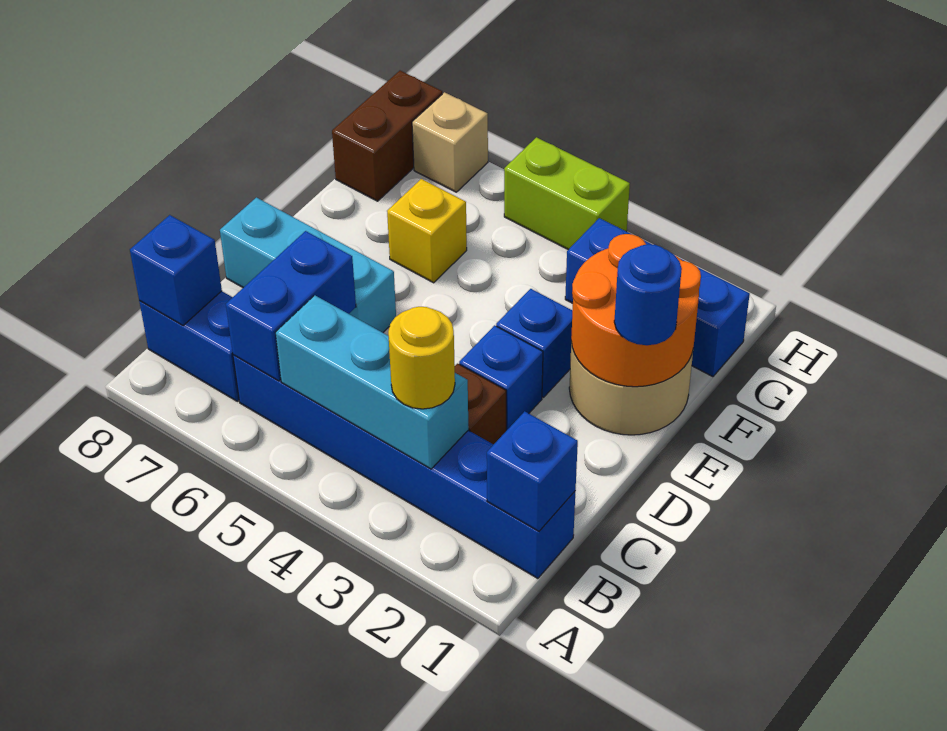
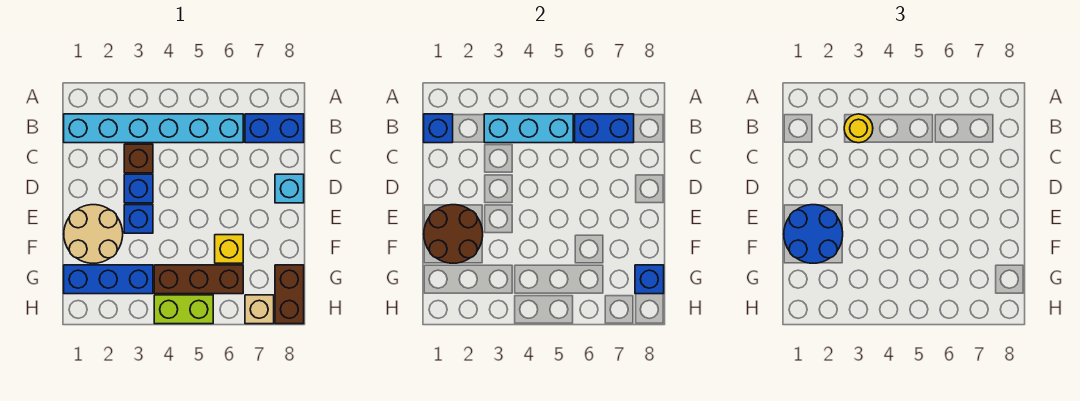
blue brick B1:B6 level 1 -> cyan brick B1:B6 level 1
blue brick B6:C6 level 2 -> blue brick B6:B7 level 2
blue brick B8 level 2 -> blue brick G8 level 2
cyan brick D6:D8 level 1 -> cyan brick D8 level 1
orange round brick E1:F2 level 2 -> brown round brick E1:F2 level 2
blue round brick E1 level 3 -> blue round brick E1:F2 level 3
none -> brown brick G4:G6 level 1

